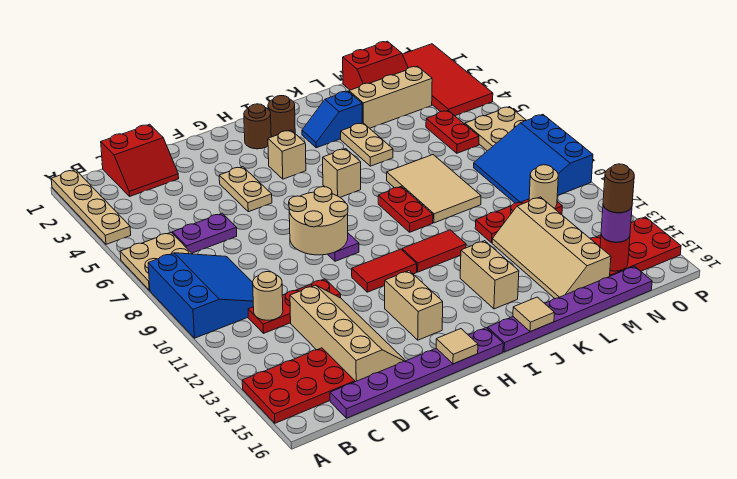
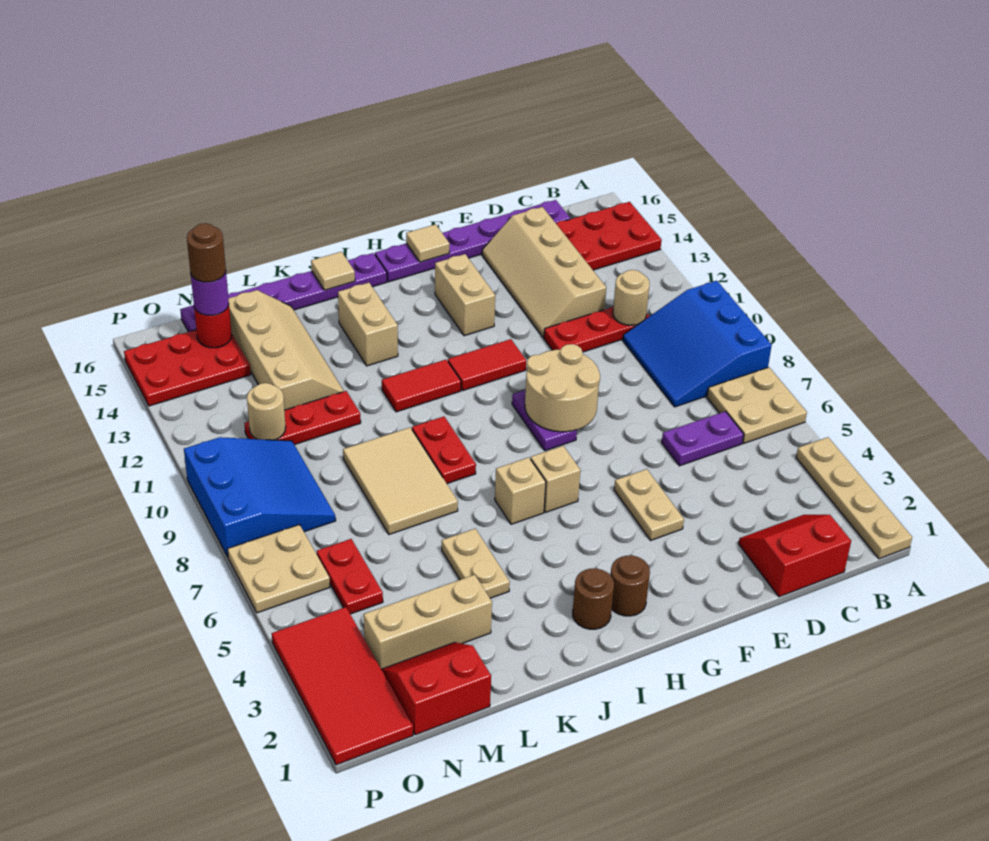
tan brick H4 level 1 -> tan brick H6 level 1
blue slope J3:K3 level 1 top K -> none

